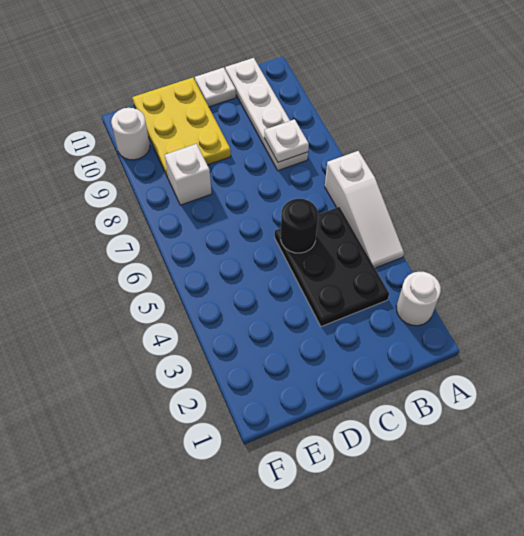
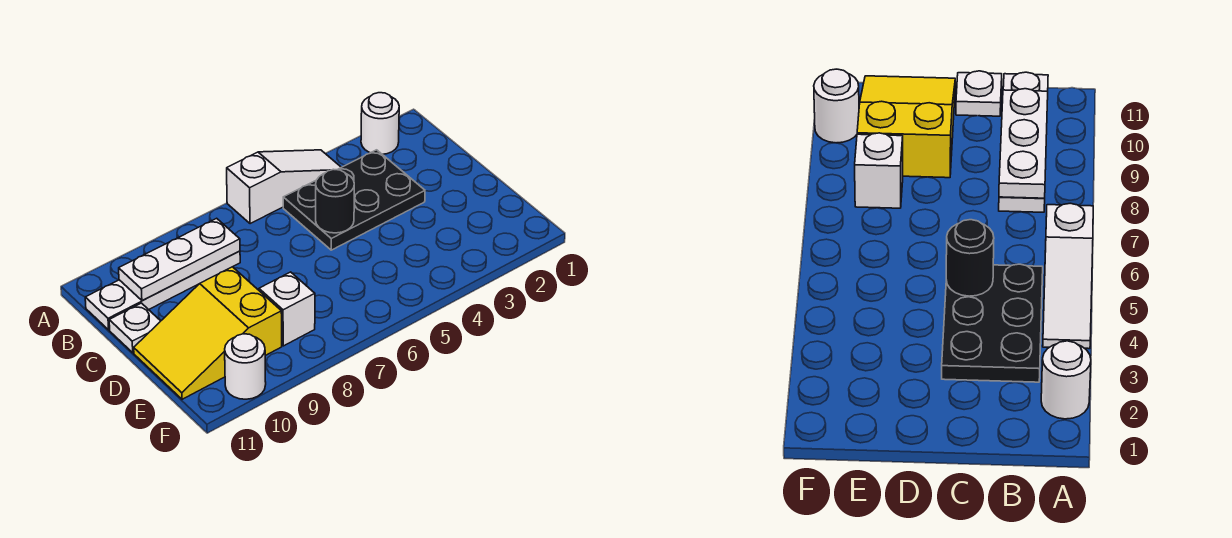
white plate B8 level 2 -> white plate B8:B10 level 2
yellow plate D9:E11 level 1 -> yellow slope D9:E11 level 1 top 9

